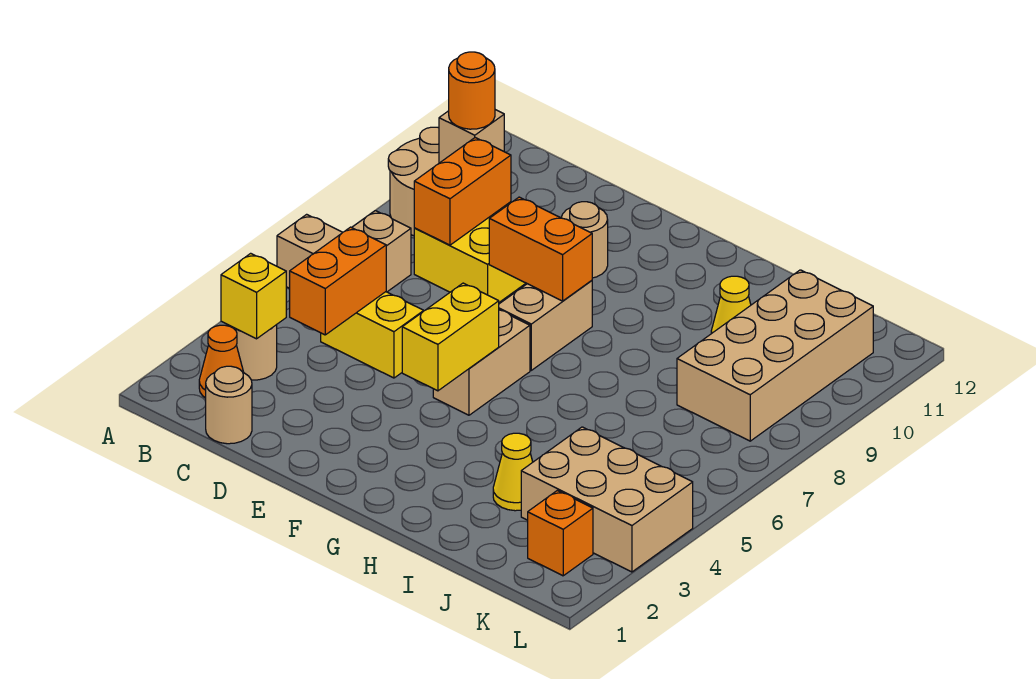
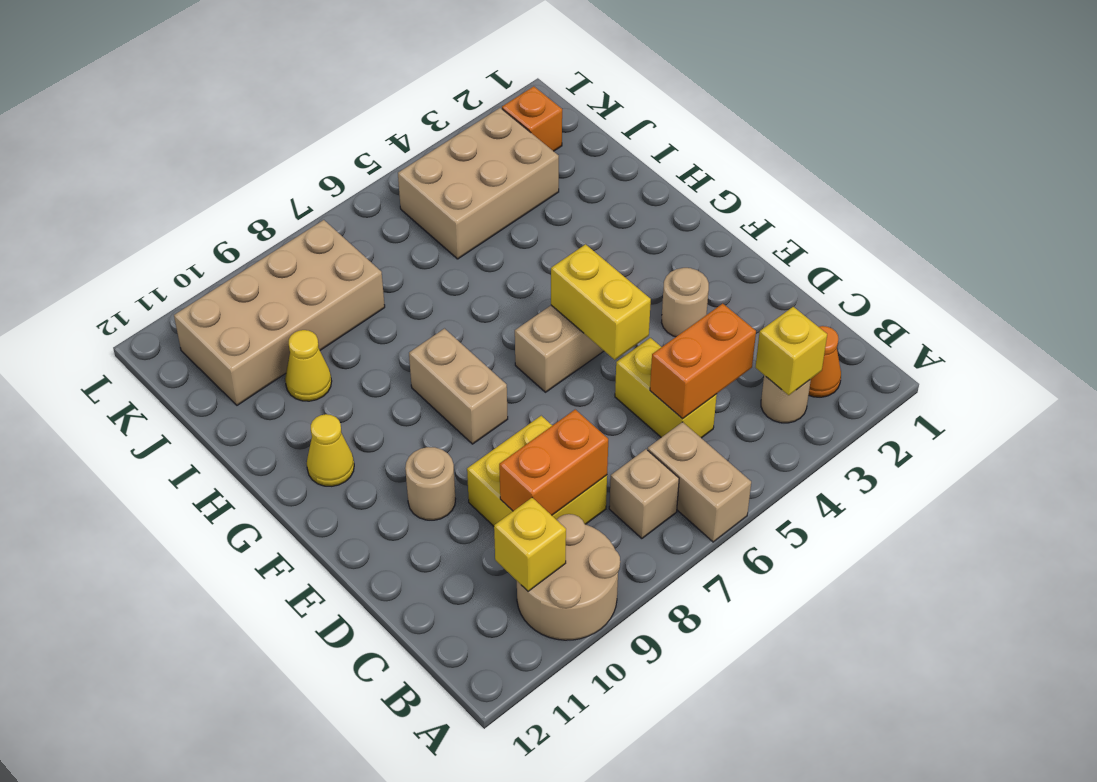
tan brick B10 level 2 -> yellow brick B10 level 2
orange round brick B10 level 3 -> none
tan round brick C1 level 1 -> tan round brick E3 level 1
orange brick E8:F8 level 2 -> none
yellow brick F4:F5 level 2 -> yellow brick E5:F5 level 2
tan brick F7:F8 level 1 -> tan brick F8:G8 level 1
yellow cone I3 level 1 -> yellow cone G11 level 1
tan brick J3:L4 level 1 -> tan brick J3:K5 level 1

